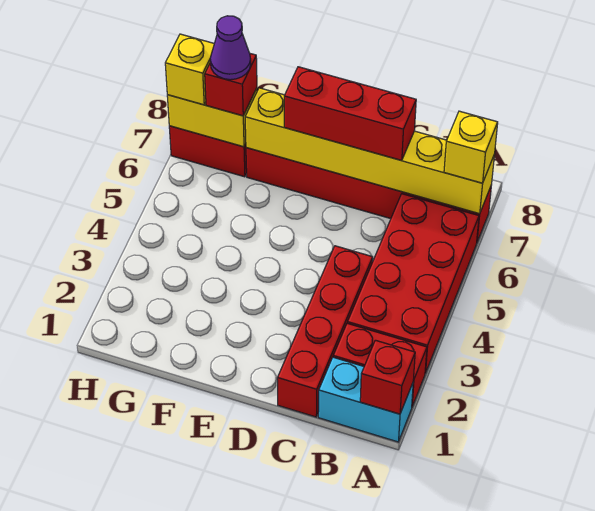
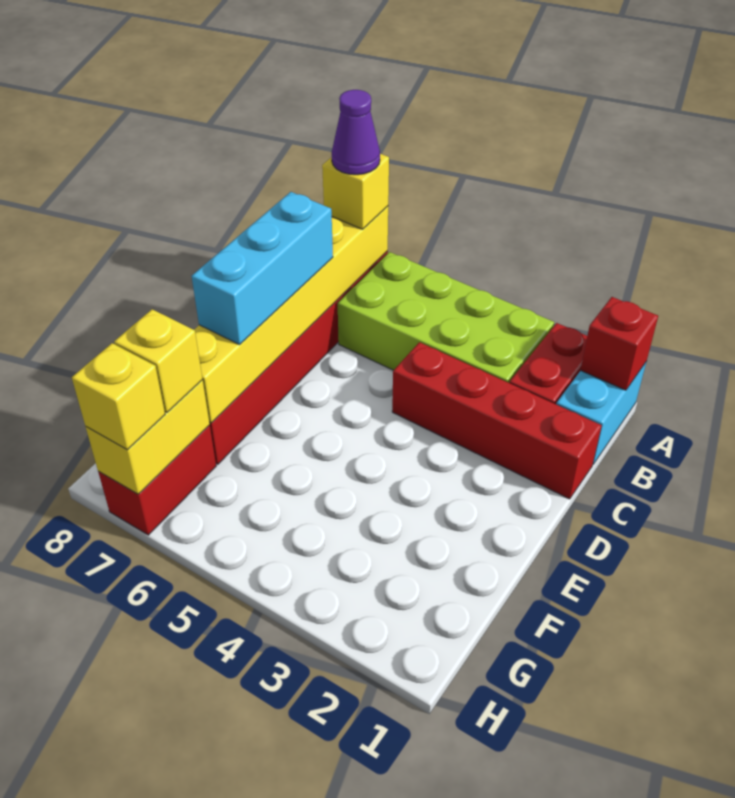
red brick A3:B6 level 1 -> lime brick A3:B6 level 1
red brick C7:E7 level 3 -> cyan brick C7:E7 level 3
red brick G7 level 3 -> yellow brick G7 level 3
purple cone G7 level 4 -> purple cone A7 level 4

